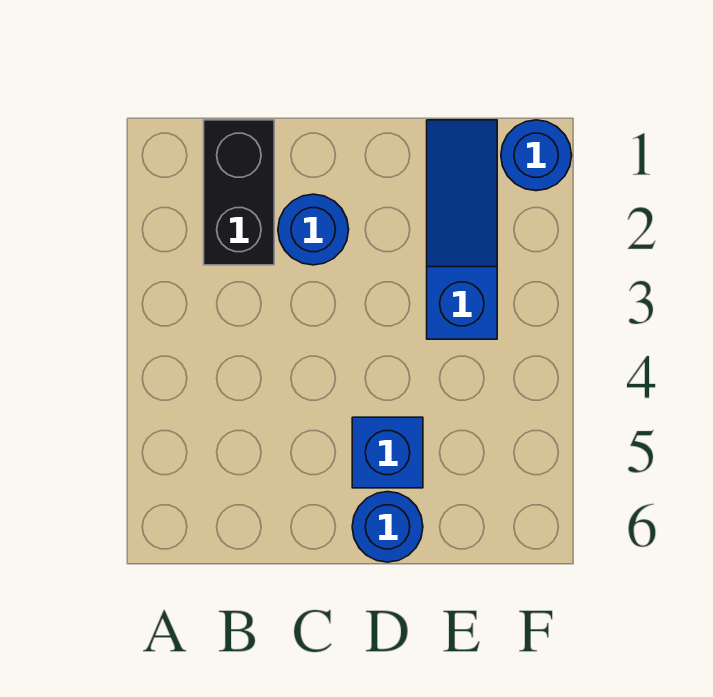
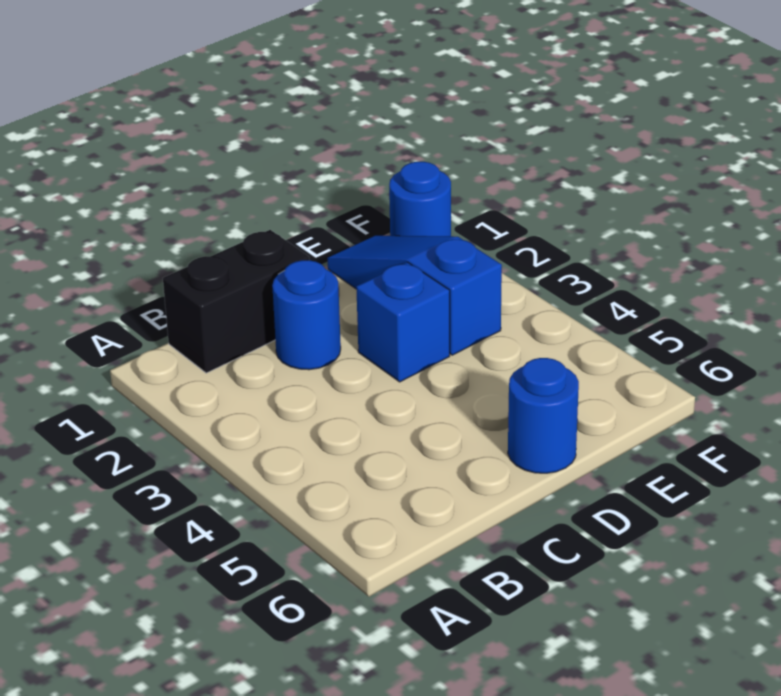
black brick B1:B2 level 1 -> black brick B1:C1 level 1
blue brick D5 level 1 -> blue brick D3 level 1

